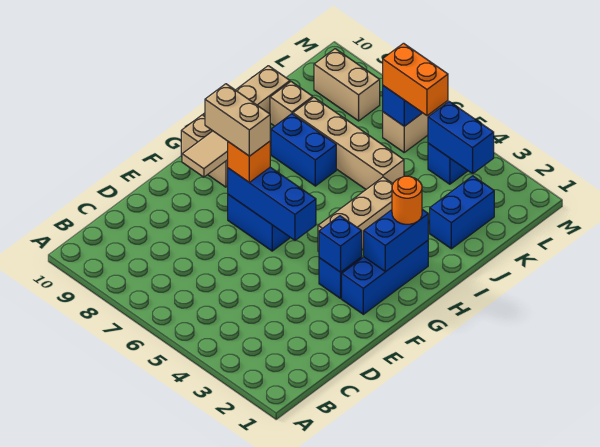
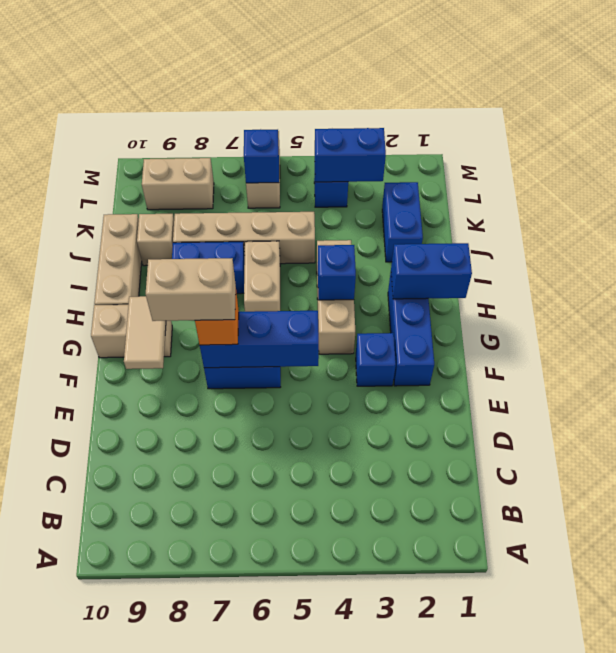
blue brick F3 level 2 -> blue brick H4 level 2
blue brick G2:H2 level 2 -> blue brick H1:H2 level 2
orange round brick H2 level 3 -> none
none -> tan brick H6:I6 level 1
orange brick L5:L6 level 3 -> none

